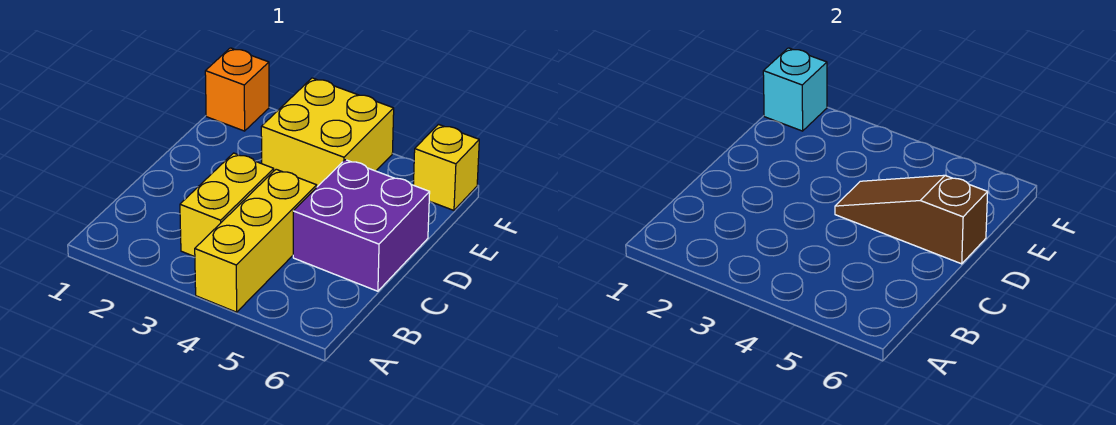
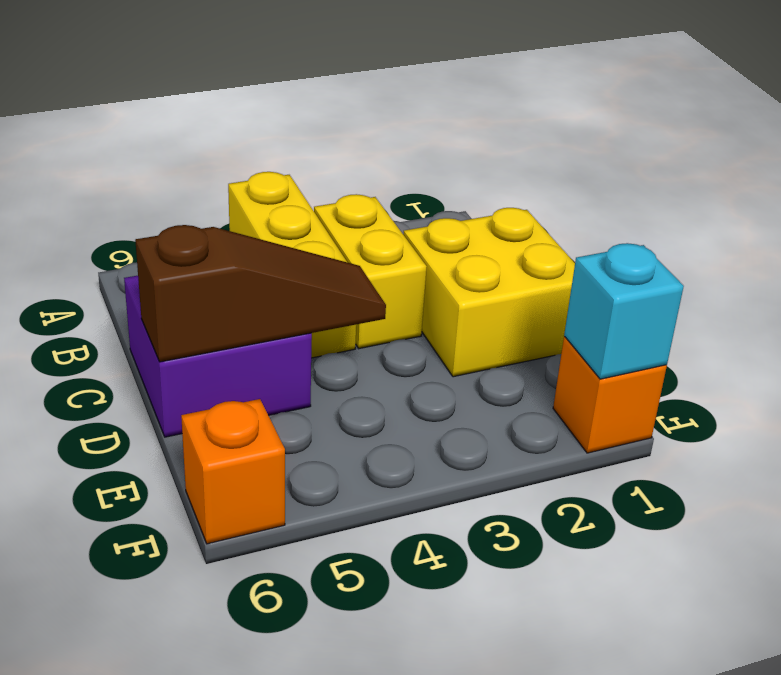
yellow brick E3:F4 level 1 -> yellow brick C1:D2 level 1
yellow brick F6 level 1 -> orange brick F6 level 1

